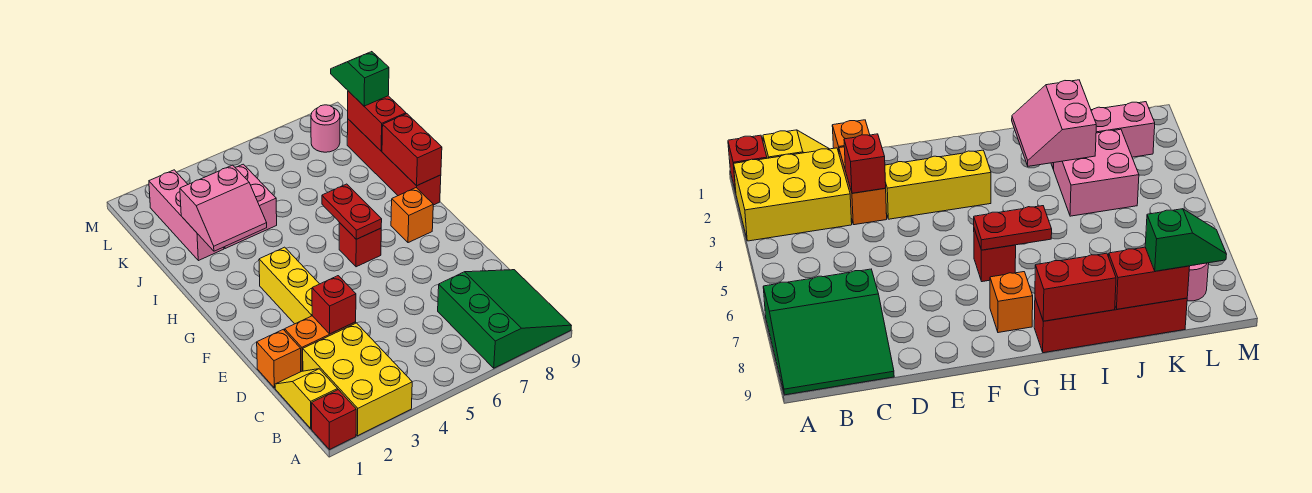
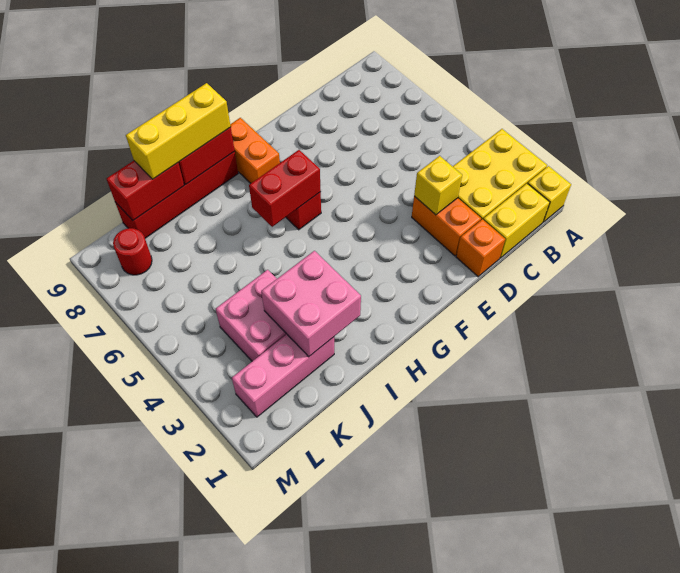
red brick A1 level 1 -> yellow brick A1 level 1
green slope A7:C9 level 1 top 7 -> none
yellow slope B1:C1 level 1 top B -> yellow brick B1:C1 level 1
red brick D3 level 2 -> yellow brick D3 level 2
yellow brick E3:G3 level 1 -> yellow brick H9:J9 level 3
red plate G6:H6 level 2 -> red brick G6:H6 level 2
orange brick G8 level 1 -> orange brick G8:G9 level 1
pink slope I2:J3 level 2 top J -> pink brick I2:J3 level 2
green slope K9:L9 level 3 top K -> none
pink round brick L8 level 1 -> red round brick L8 level 1

